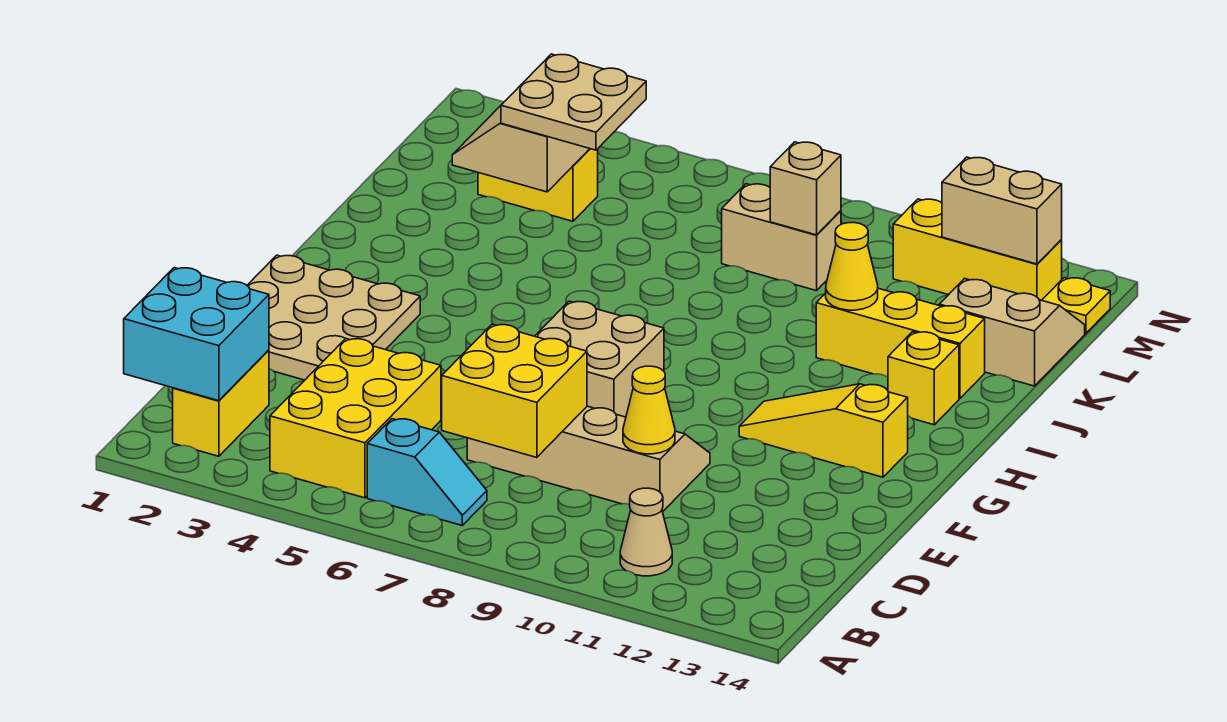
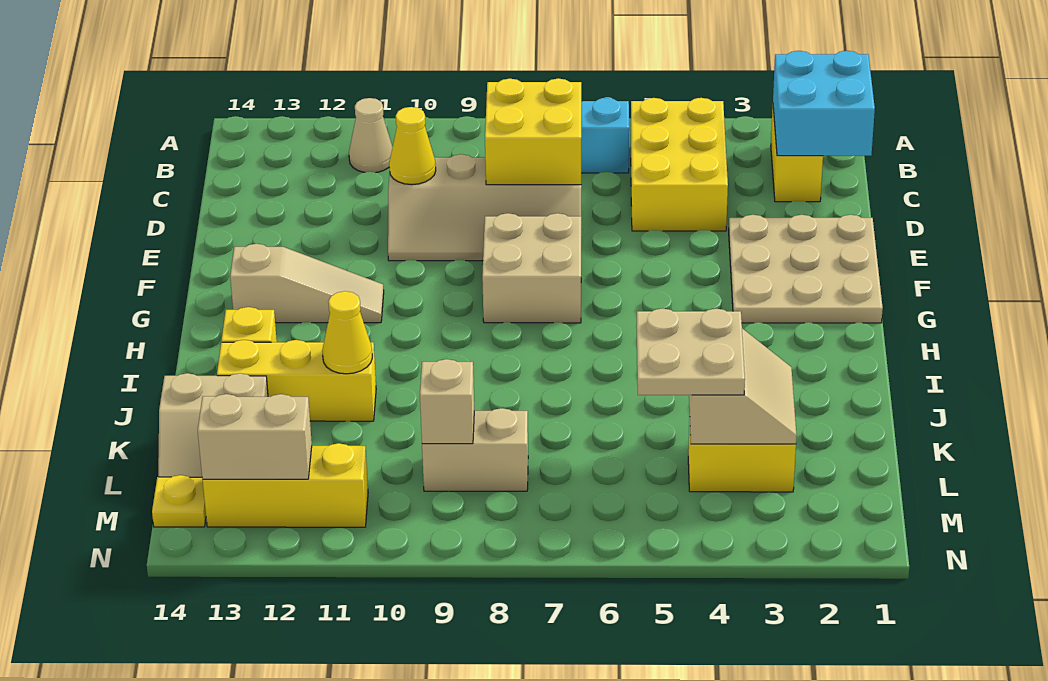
yellow slope G11:G13 level 1 top 13 -> tan slope G11:G13 level 1 top 13

